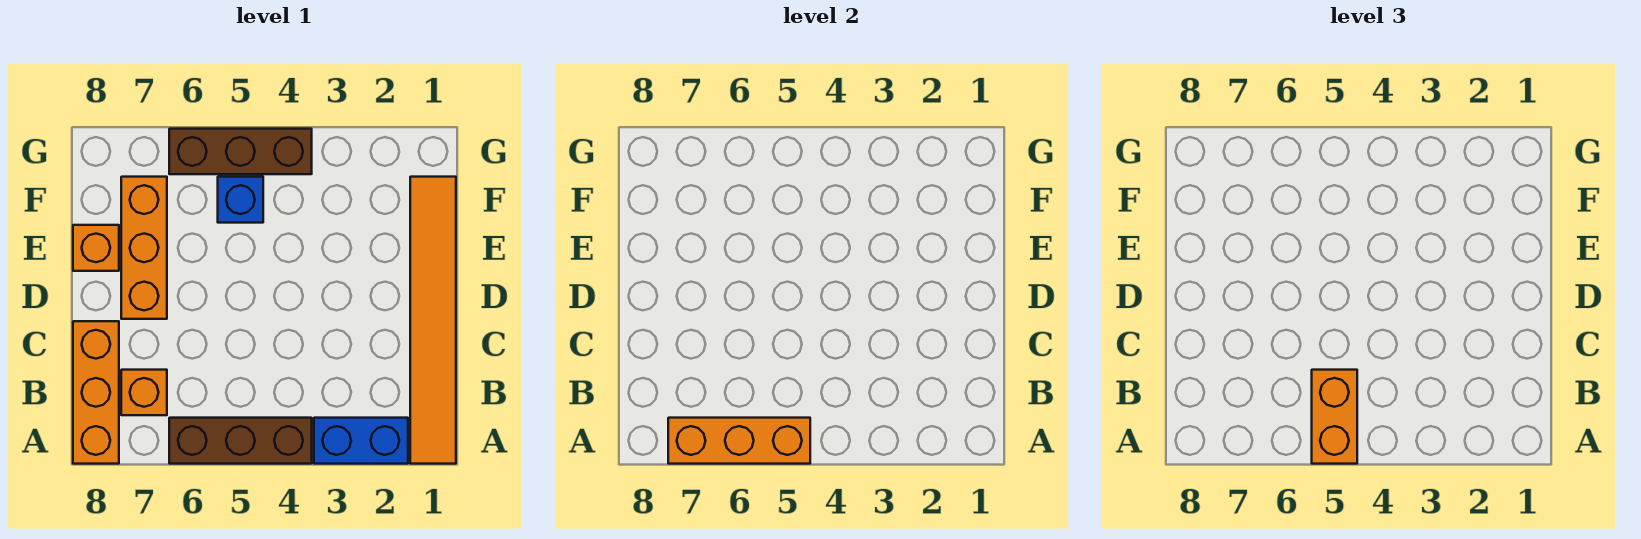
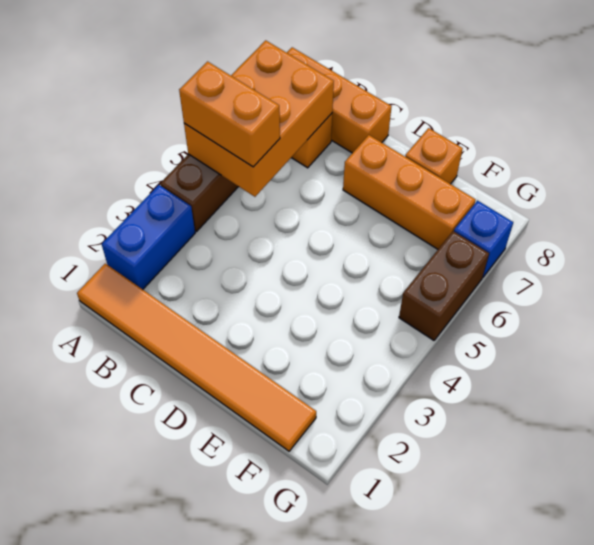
orange brick A5:A7 level 2 -> orange brick A5:B7 level 2
blue brick F5 level 1 -> blue brick G7 level 1
brown brick G4:G6 level 1 -> brown brick G5:G6 level 1

